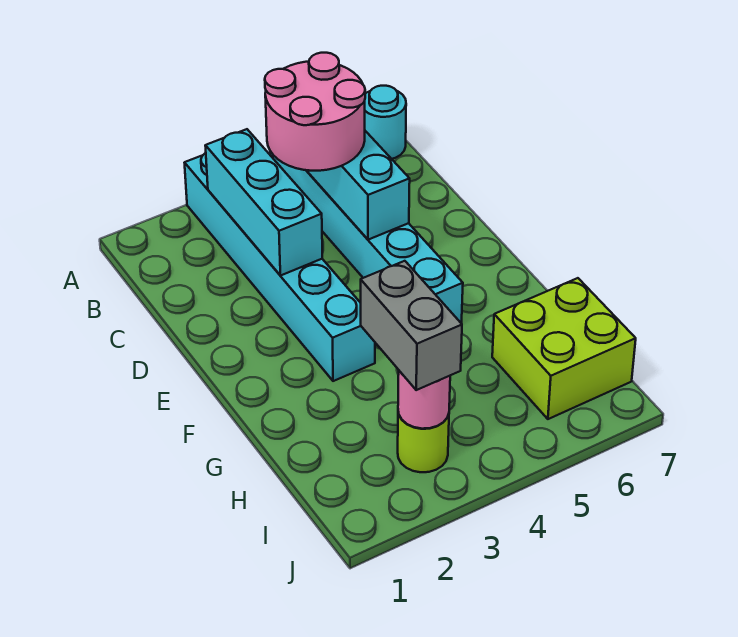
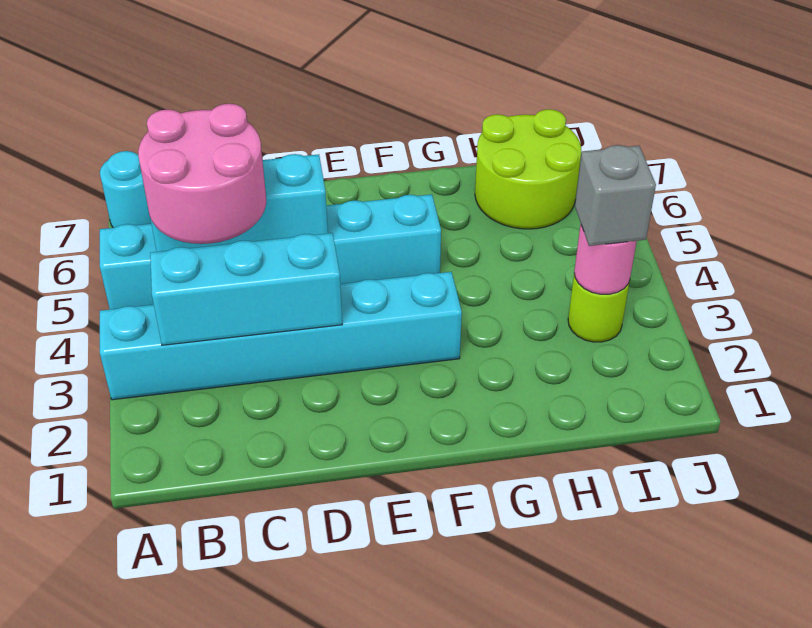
grey brick H3:I3 level 3 -> grey brick I3 level 3
lime brick H6:I7 level 1 -> lime round brick H6:I7 level 1

